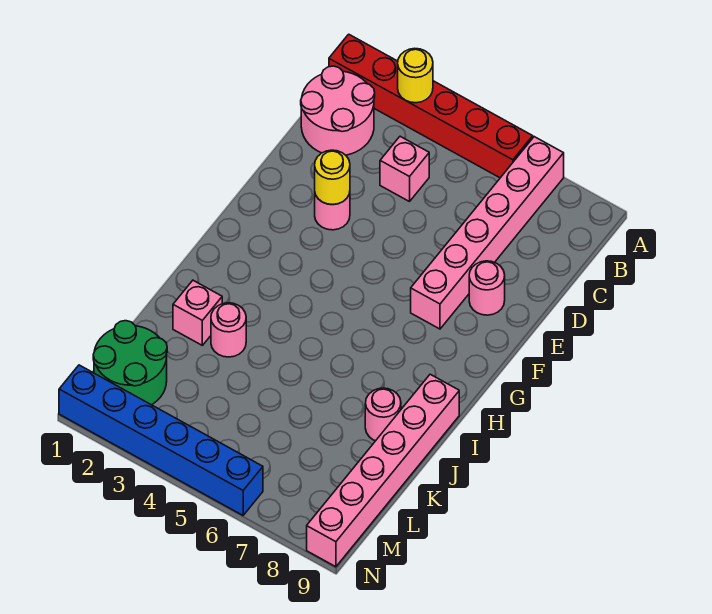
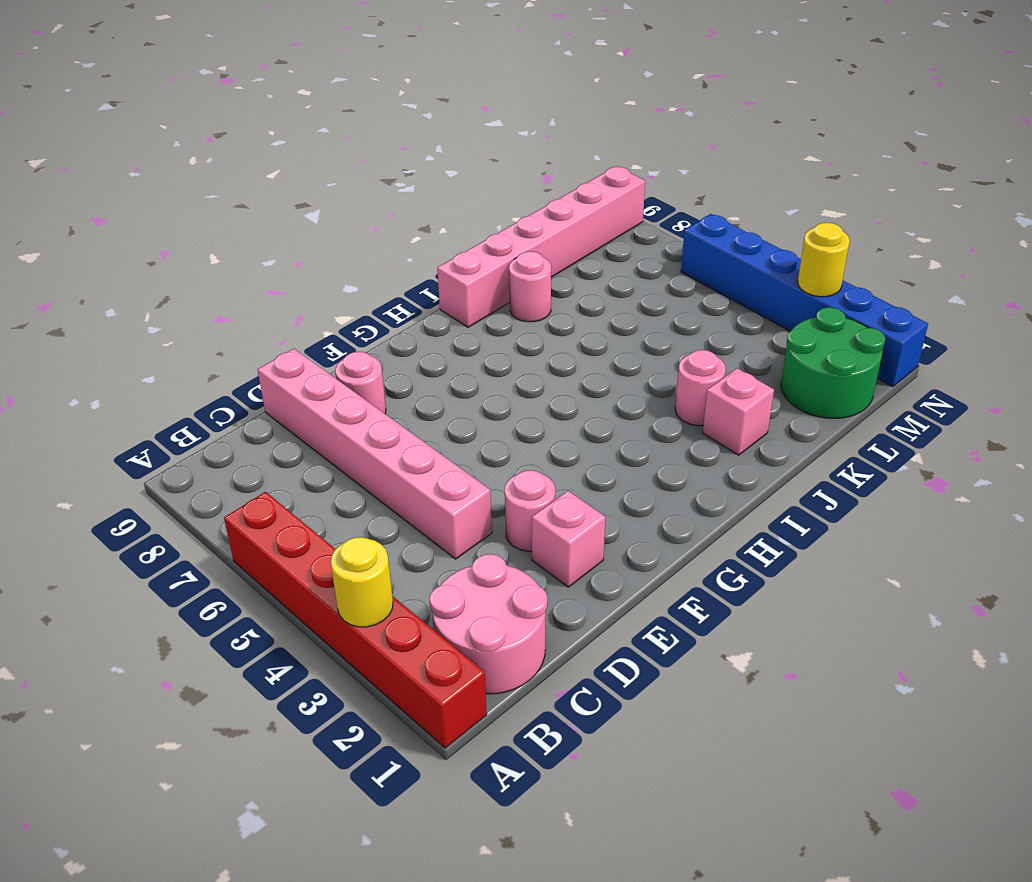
pink brick A7:F7 level 1 -> pink brick D4:D9 level 1
pink brick C4 level 1 -> pink brick E2 level 1
yellow round brick E3 level 2 -> yellow round brick N3 level 2

